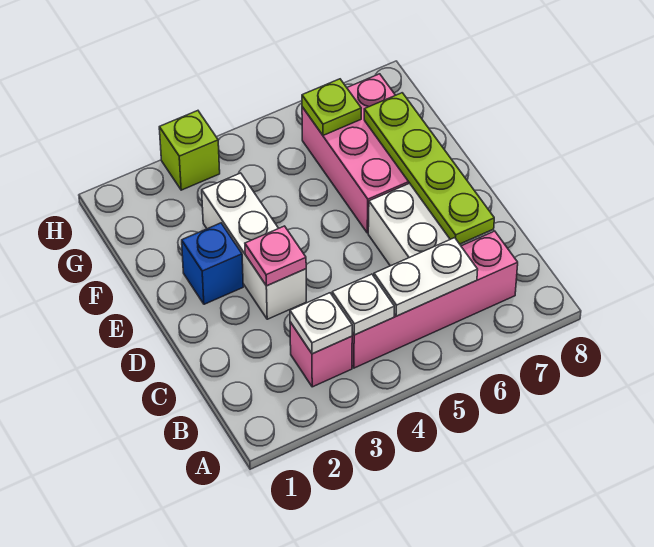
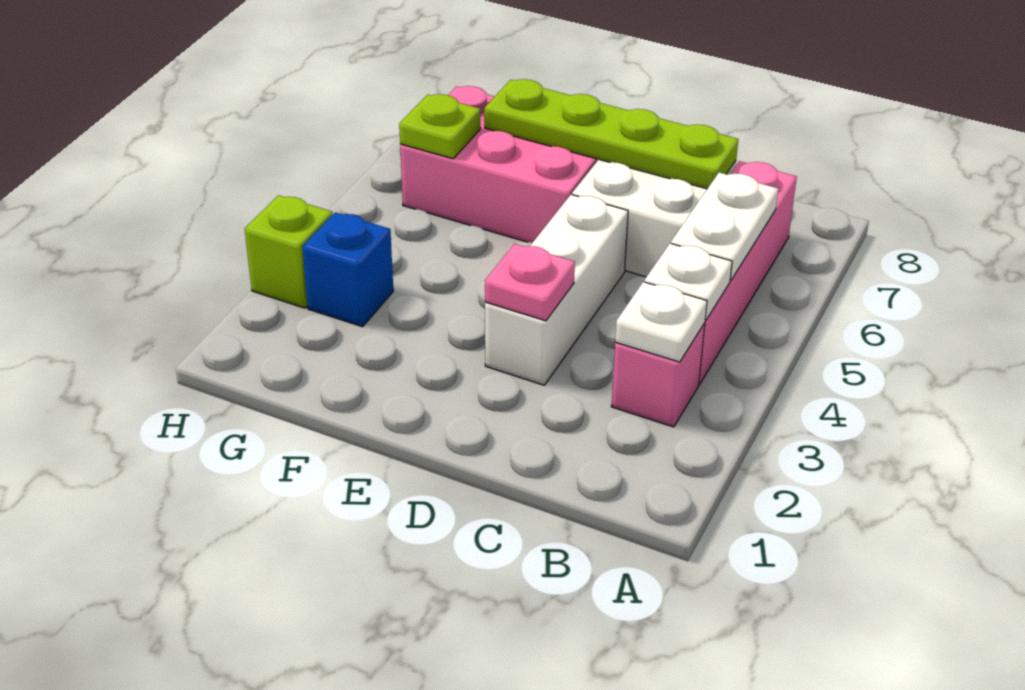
white brick D3:F3 level 1 -> white brick D3:D5 level 1
blue brick E2 level 1 -> blue brick G3 level 1

